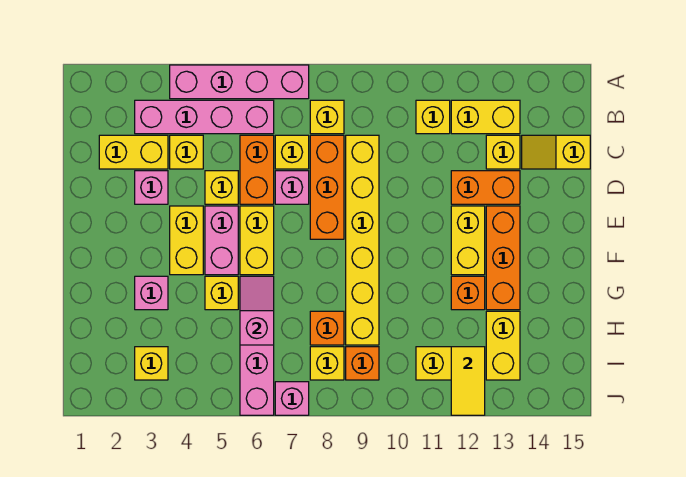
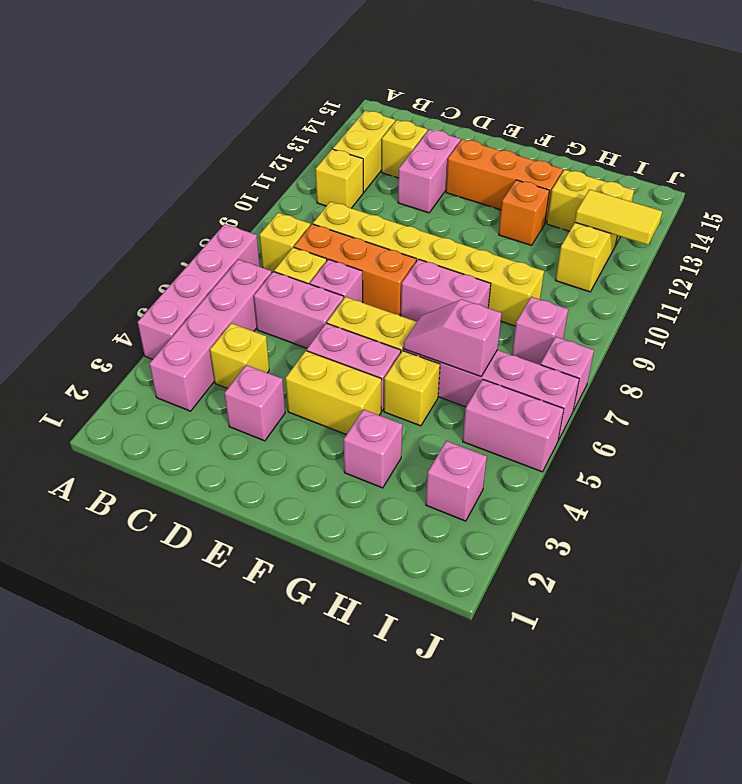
yellow brick C2:C3 level 1 -> none
orange brick C6:D6 level 1 -> pink brick C6:D6 level 1
yellow slope C14:C15 level 1 top 15 -> none
yellow brick D5 level 1 -> none
orange brick D12:D13 level 1 -> pink brick D12:D13 level 1
yellow brick E12:F12 level 1 -> none
none -> pink brick F8:G8 level 1
orange brick H8 level 1 -> none
yellow brick I3 level 1 -> pink brick I3 level 1
none -> pink brick I5:J5 level 1
yellow brick I8 level 1 -> pink brick I8 level 1
orange brick I9 level 1 -> none

